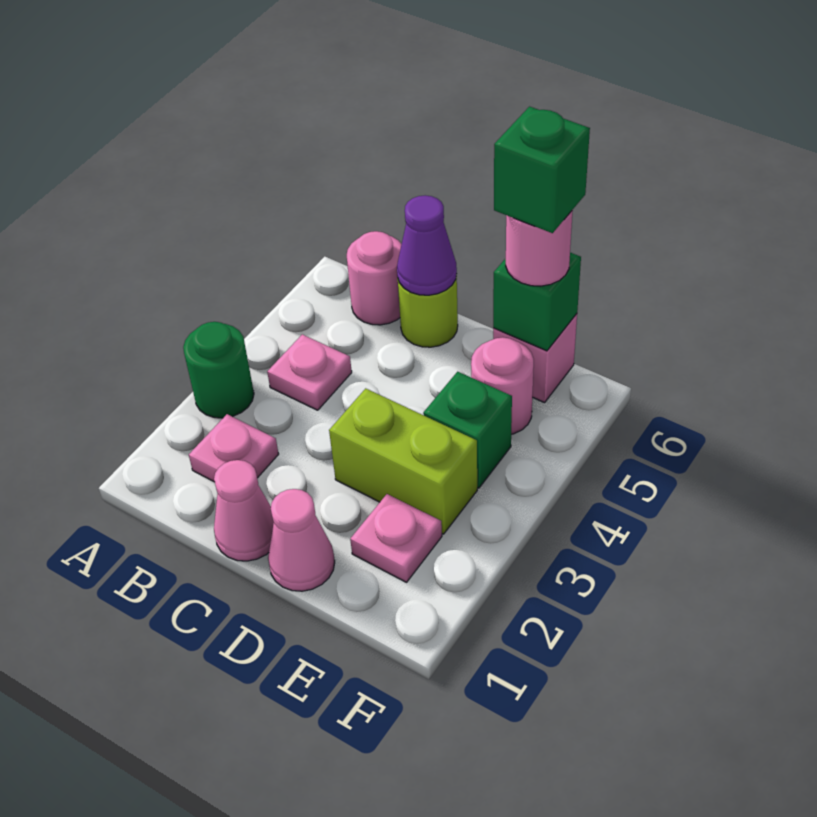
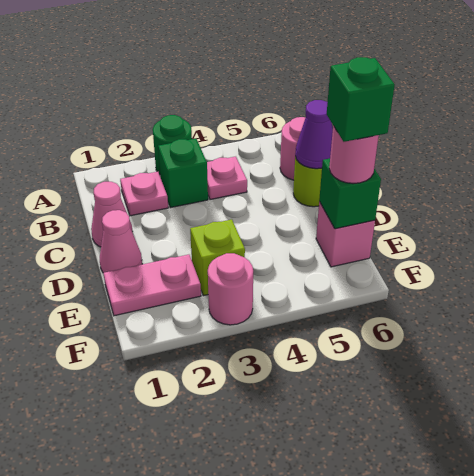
lime brick D3:E3 level 1 -> lime brick E3 level 1
pink plate E2 level 1 -> pink plate E1:E2 level 1
green brick E4 level 1 -> green brick B3 level 1
pink round brick E5 level 1 -> pink round brick F3 level 1

